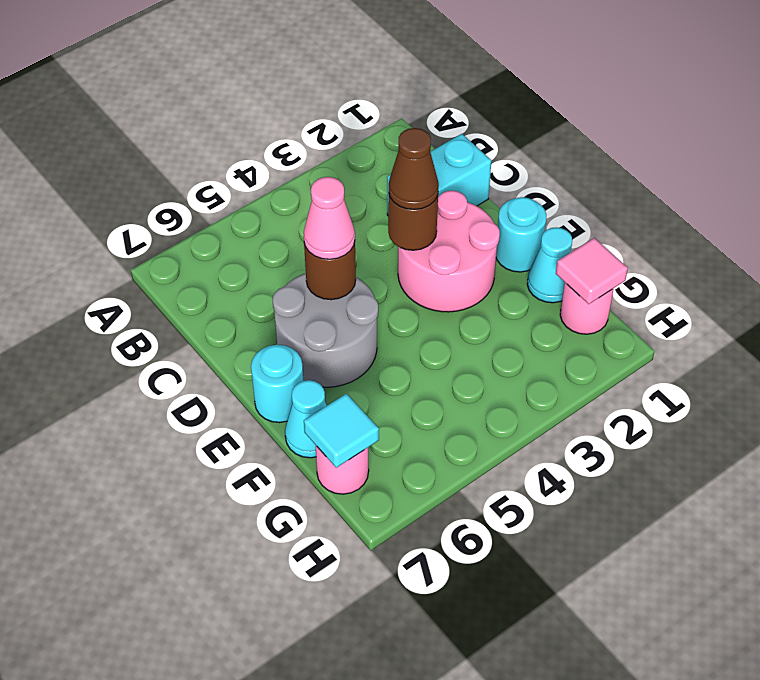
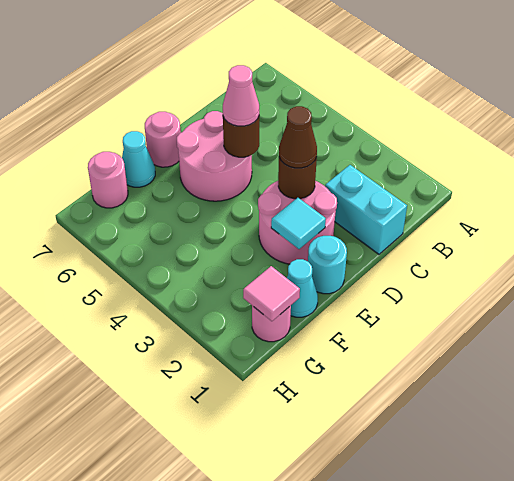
grey round brick D5:E6 level 1 -> pink round brick D5:E6 level 1
cyan round brick E7 level 1 -> pink round brick E7 level 1
cyan tile G7 level 2 -> cyan tile E2 level 2

